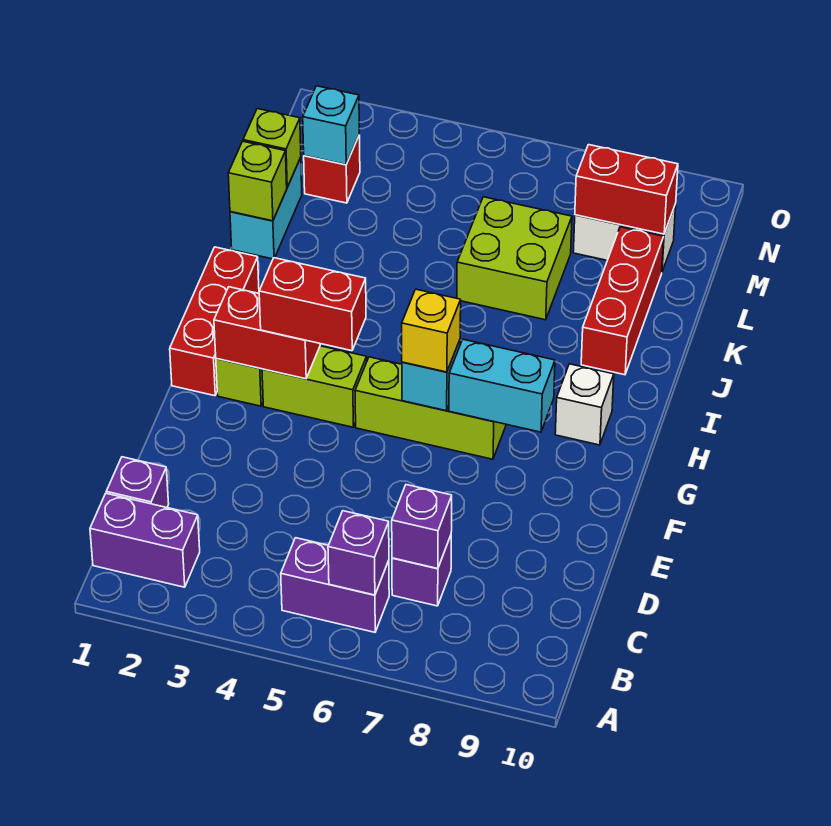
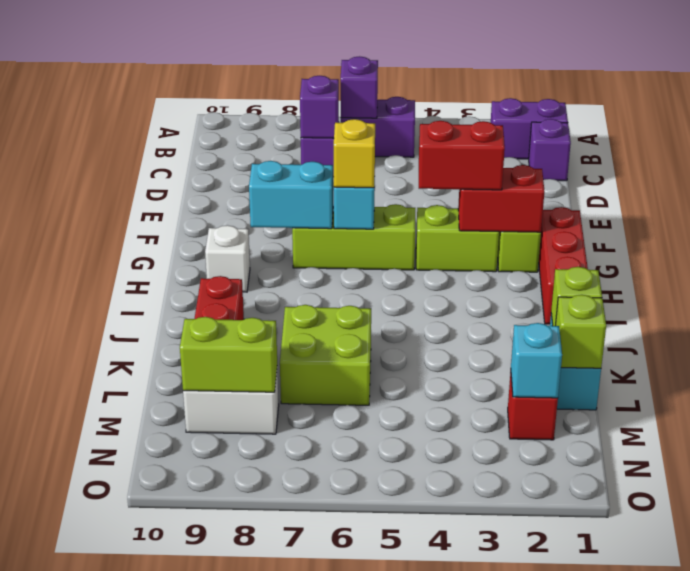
red brick M8:M9 level 2 -> lime brick M8:M9 level 2

